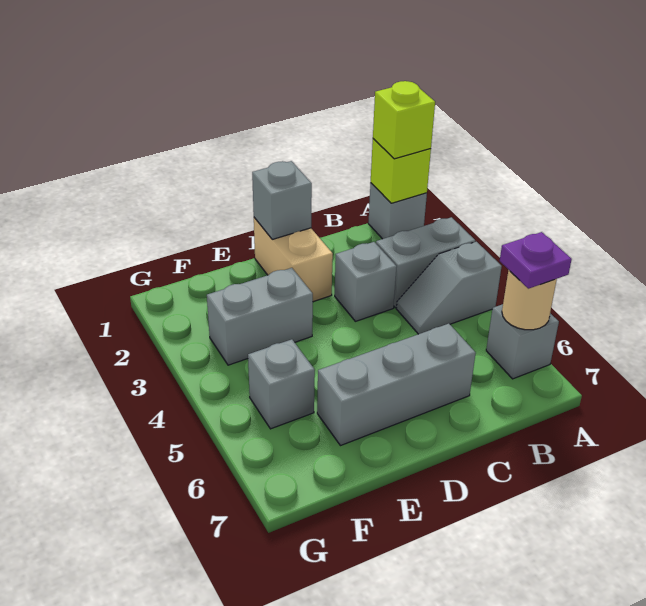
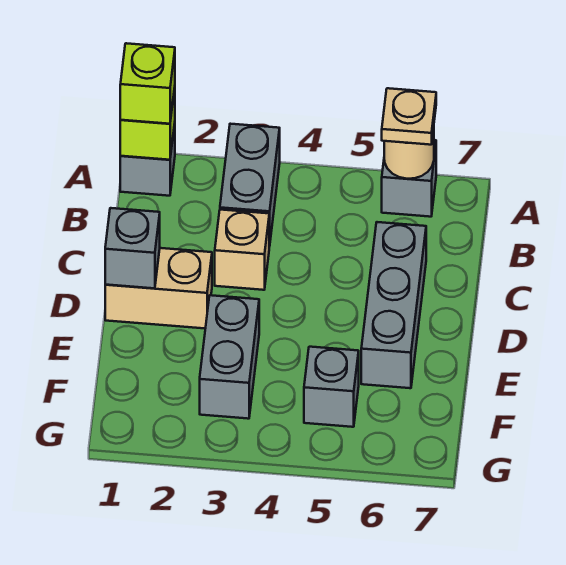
grey slope A4:B4 level 1 top A -> none
purple plate A6 level 3 -> tan plate A6 level 3
grey brick C3 level 1 -> tan brick C3 level 1

